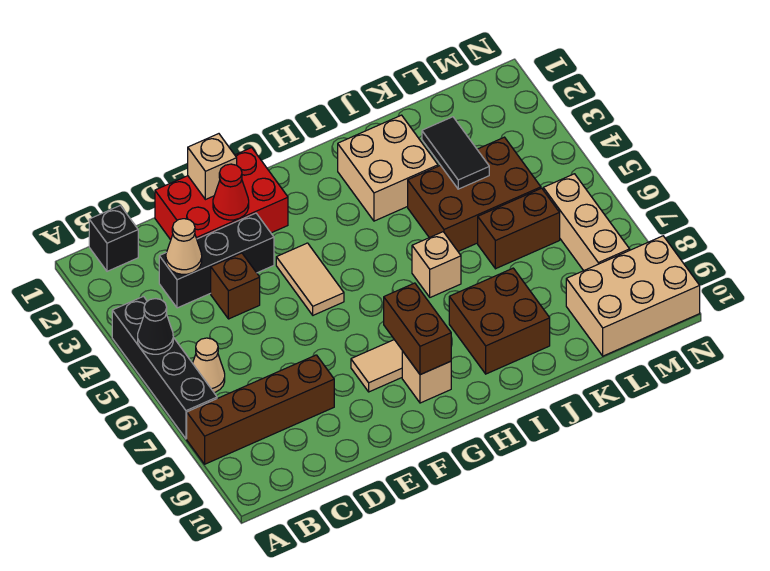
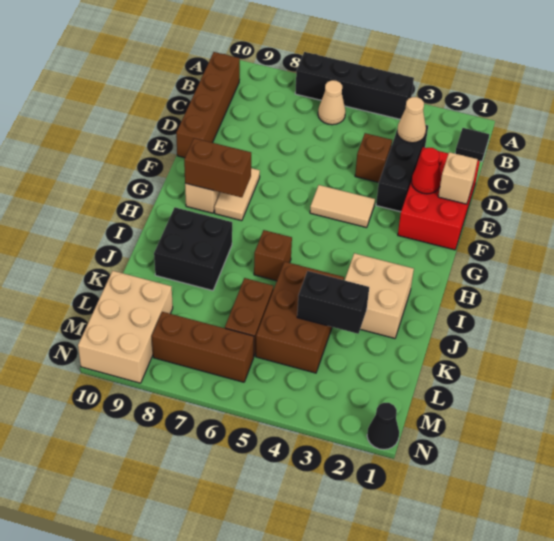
black cone A5 level 2 -> black cone N1 level 1
brown brick A8:D8 level 1 -> brown brick B10:E10 level 1
black brick B1 level 1 -> black tile B1 level 1
tan brick I6 level 1 -> brown brick I6 level 1
brown brick I8:J9 level 1 -> black brick I8:J9 level 1
black tile K3:K4 level 2 -> black brick K3:K4 level 2
tan brick M6:M8 level 1 -> brown brick M6:M8 level 1

